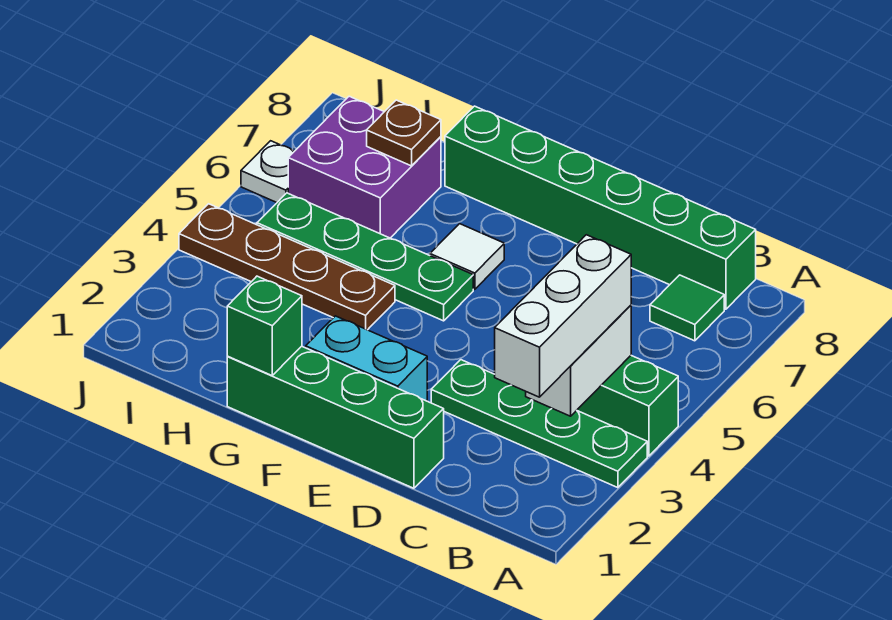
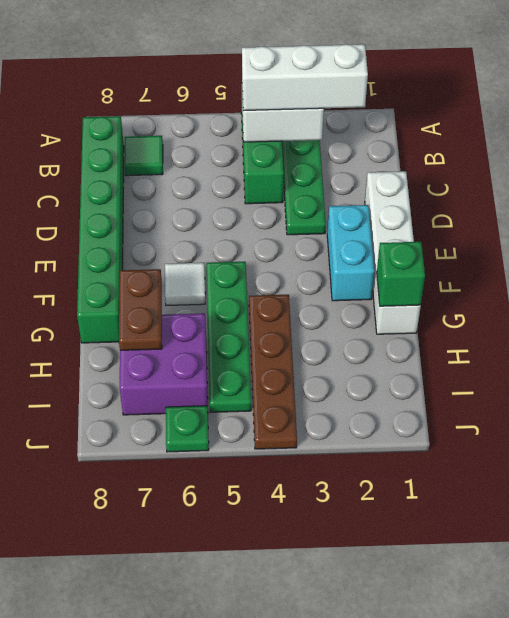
green brick D1:G1 level 1 -> white brick D1:G1 level 1
brown plate H7 level 2 -> brown plate G7:H7 level 2
white plate J6 level 1 -> green plate J6 level 1

